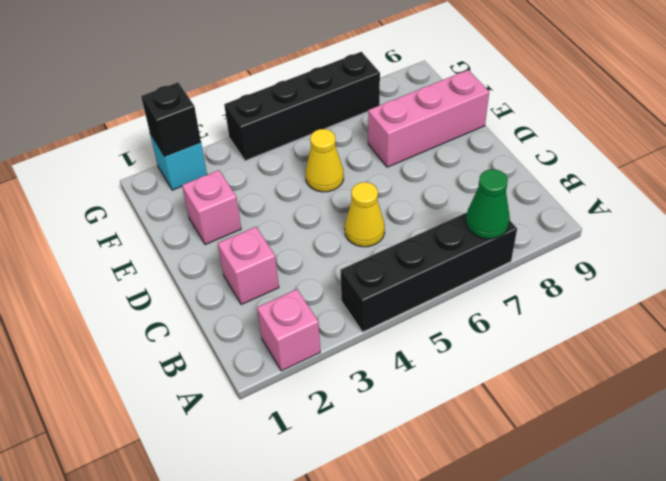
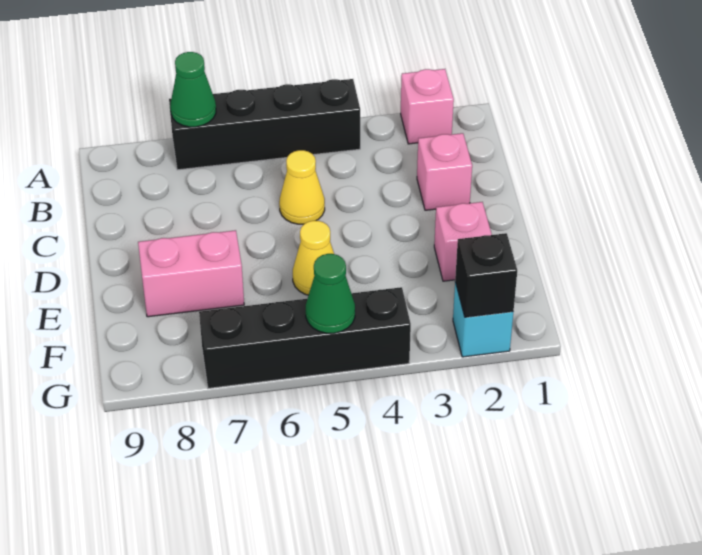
pink brick E7:E9 level 1 -> pink brick E7:E8 level 1
none -> green cone G5 level 2

